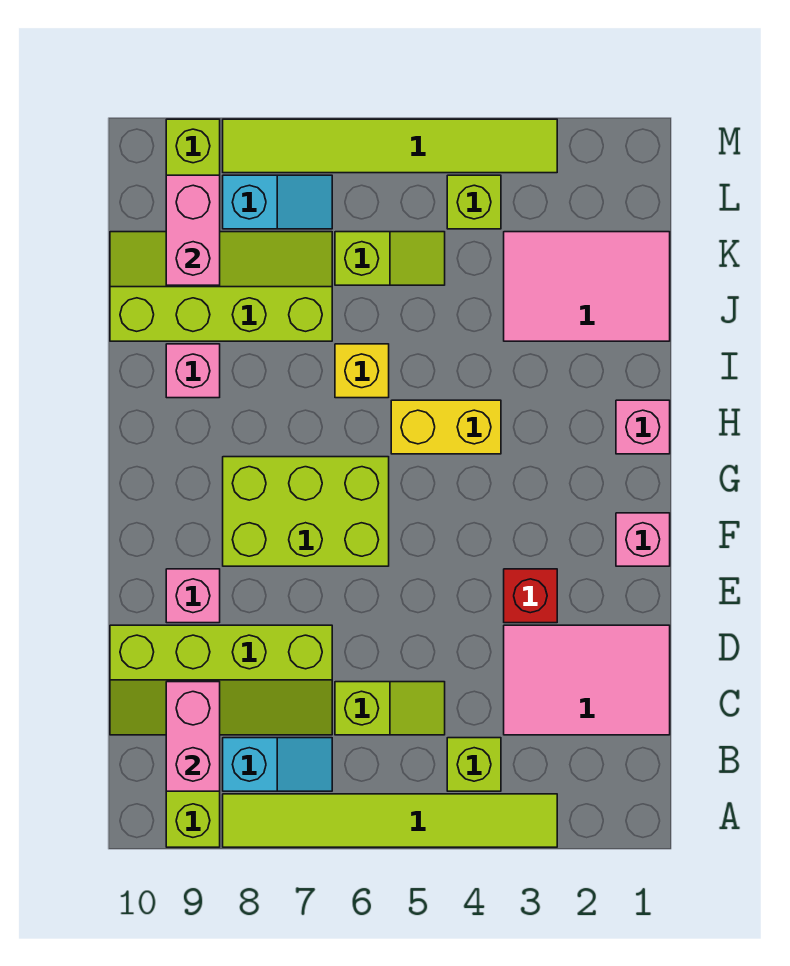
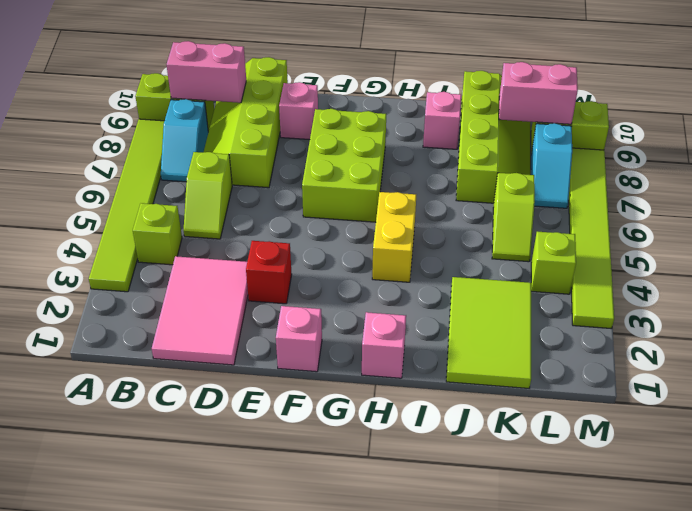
yellow brick I6 level 1 -> none
pink tile J1:K3 level 1 -> lime tile J1:K3 level 1

